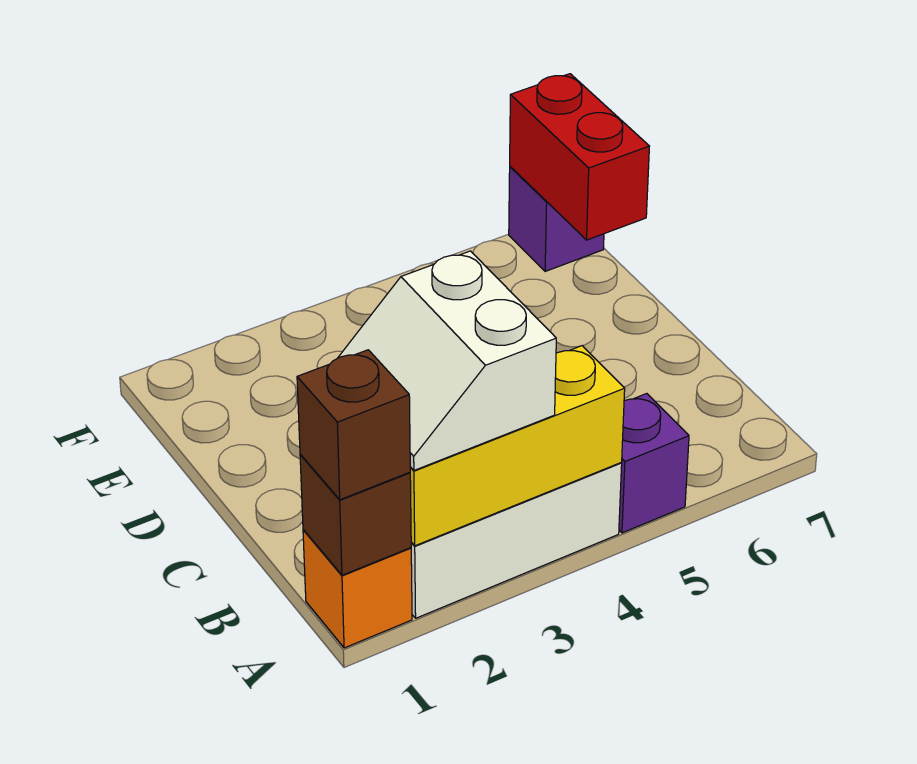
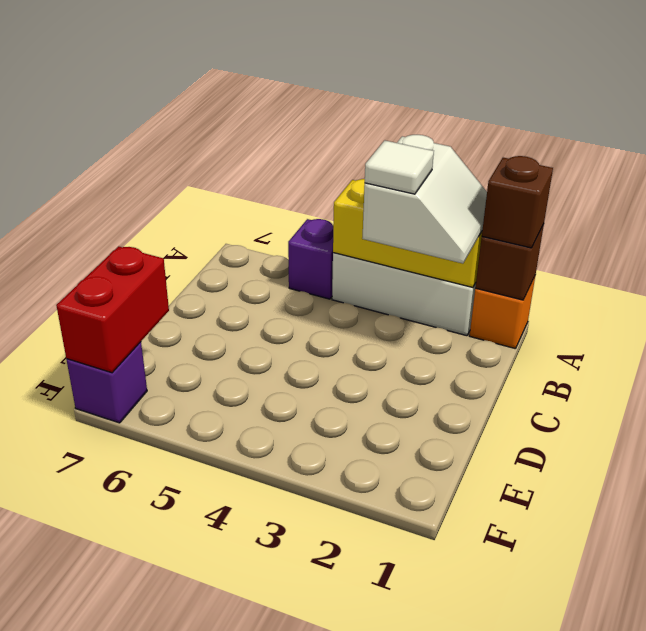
none -> white tile B3 level 4

